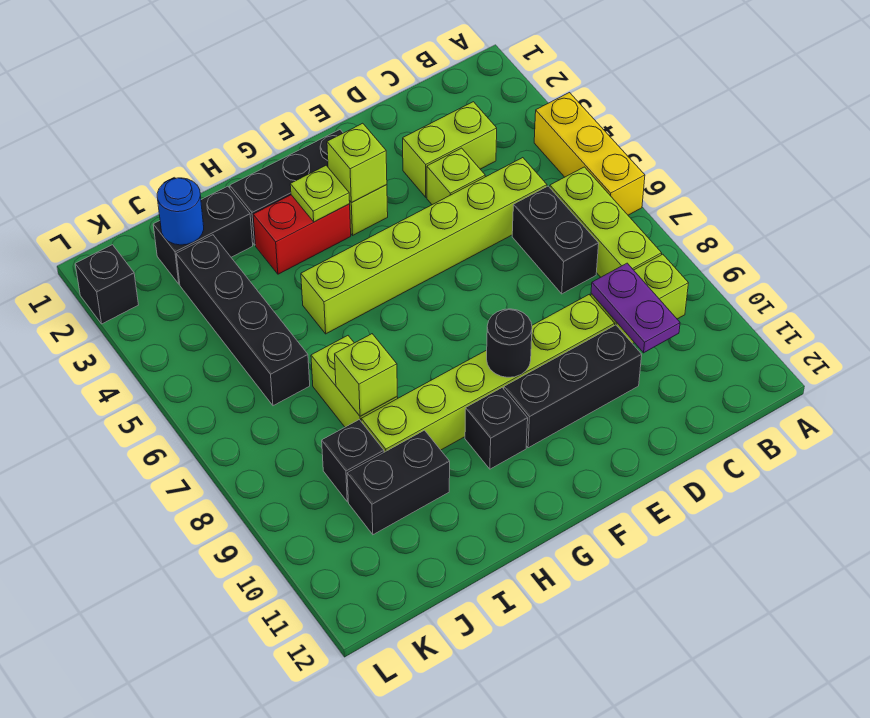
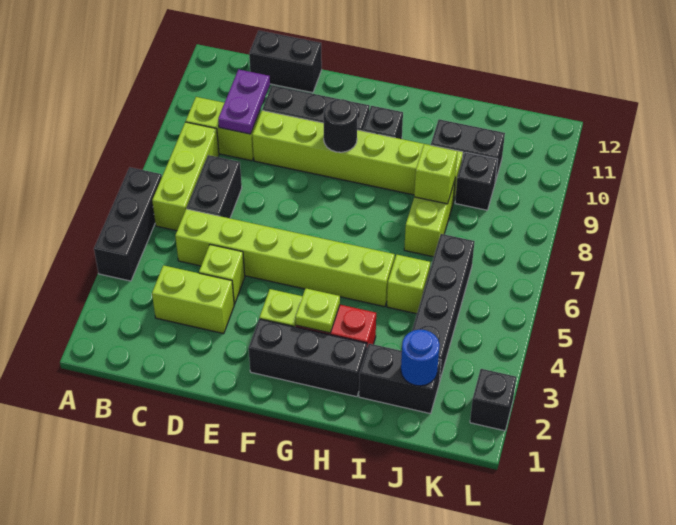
yellow brick A4:A6 level 1 -> black brick A4:A6 level 1
none -> black brick C12:D12 level 1
lime brick F3 level 2 -> lime brick I5 level 1

